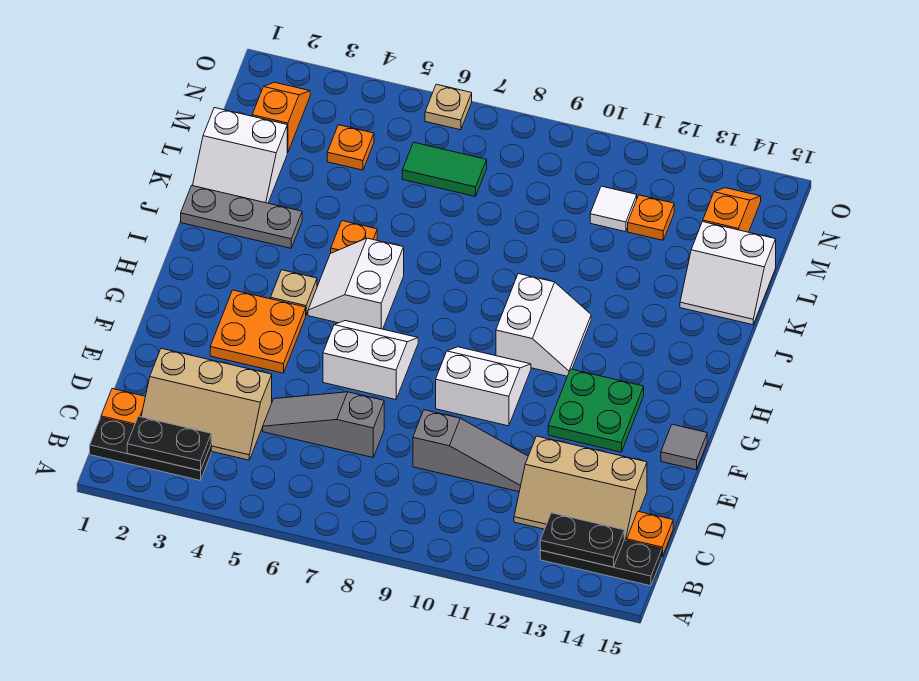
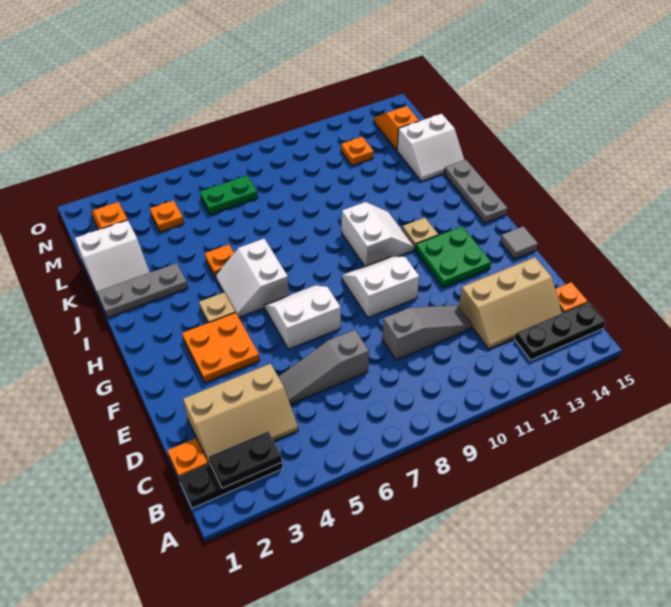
black plate B13:B14 level 2 -> none
none -> grey plate H15:J15 level 1
green tile M6:M7 level 1 -> green plate M6:M7 level 1
white tile M11 level 1 -> none
tan plate O6 level 1 -> tan plate H12 level 1

